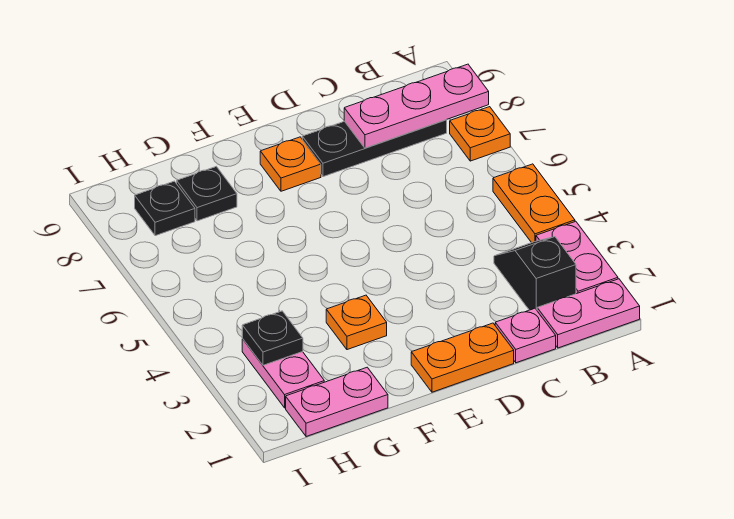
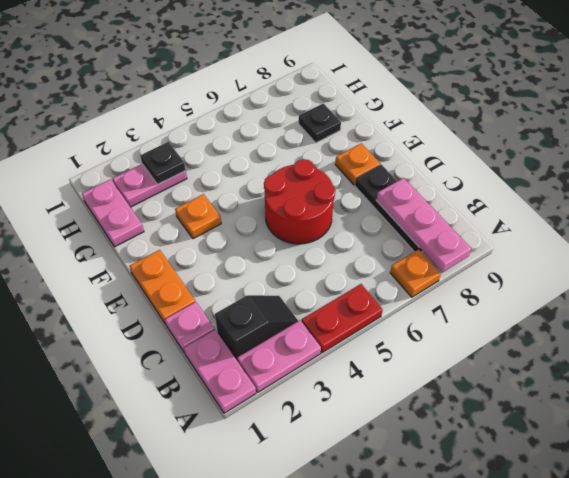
orange plate A4:A5 level 1 -> red plate A4:A5 level 1
none -> red round brick D5:E6 level 1
black plate H8 level 1 -> none

